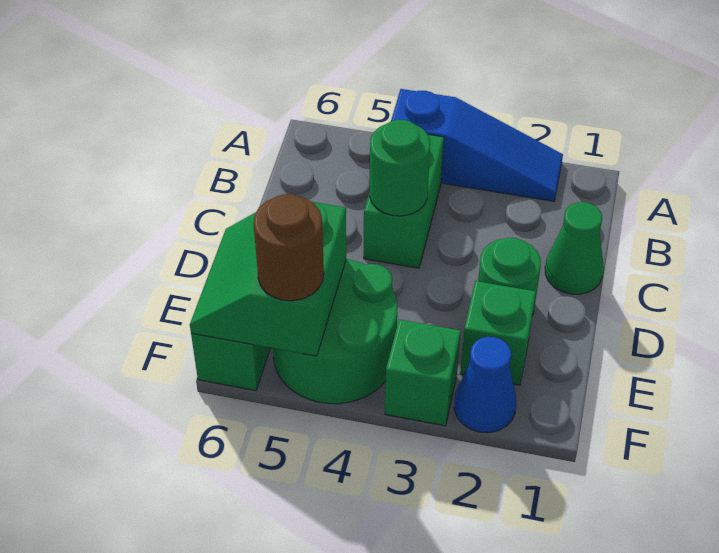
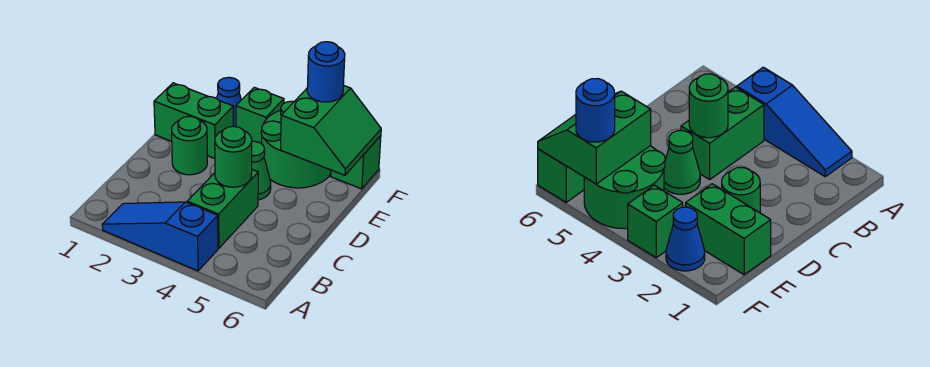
green cone C1 level 1 -> green cone D4 level 1
green brick E2 level 1 -> green brick E1:E2 level 1
brown round brick F5 level 3 -> blue round brick F5 level 3

